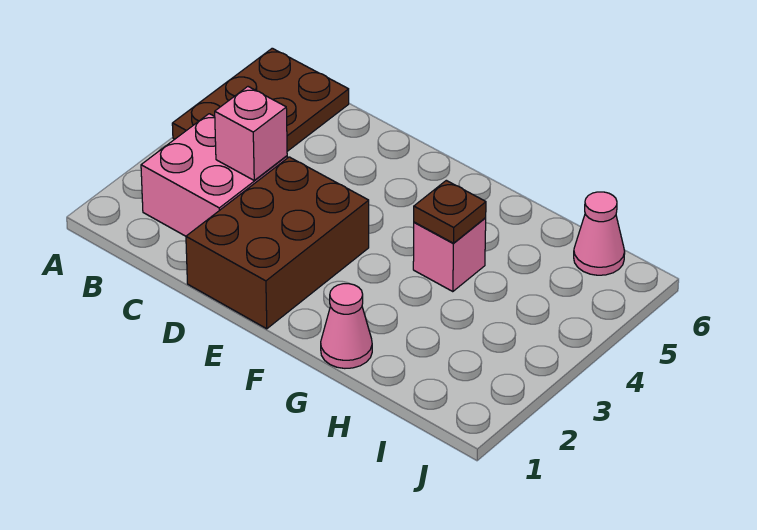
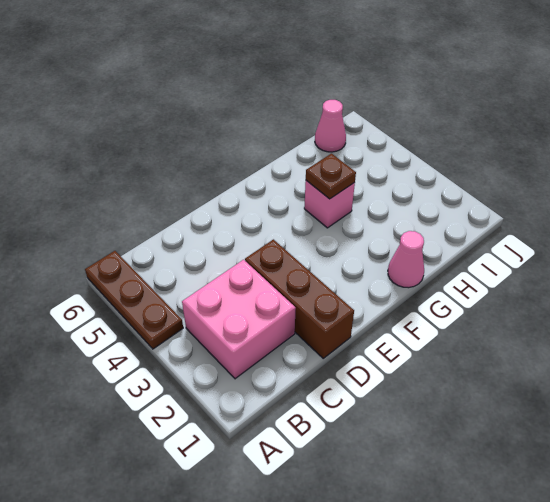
brown plate A4:B6 level 1 -> brown plate A4:A6 level 1
pink brick C3 level 2 -> none
brown brick D1:E3 level 1 -> brown brick D1:D3 level 1

